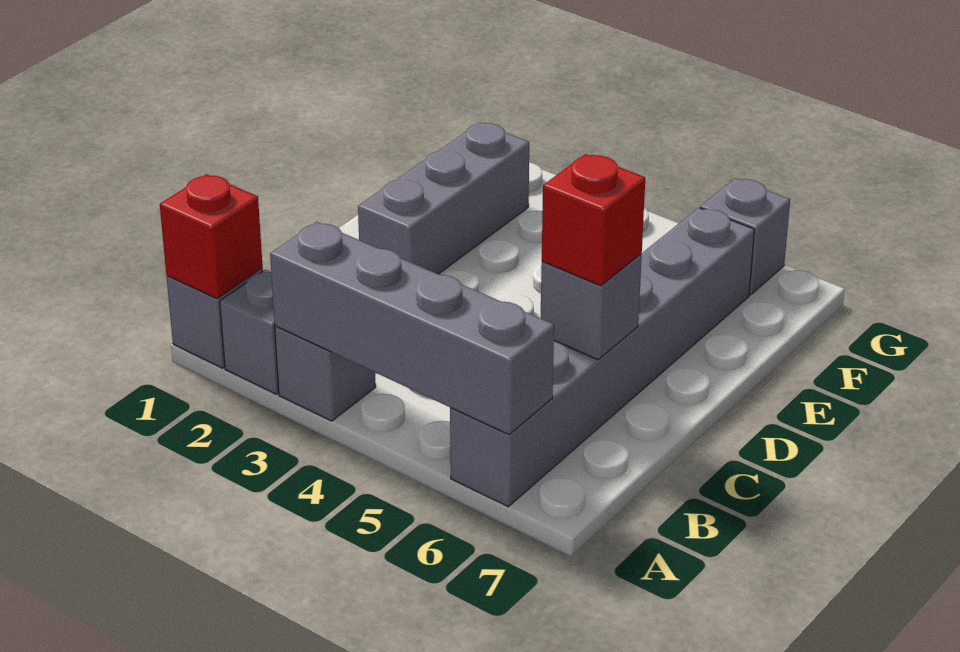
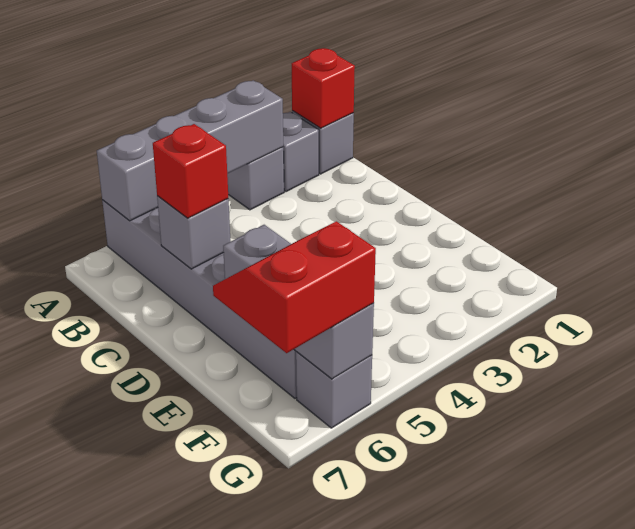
grey brick D2:F2 level 1 -> grey brick E6:G6 level 2
none -> red slope F6:G7 level 3 top G

